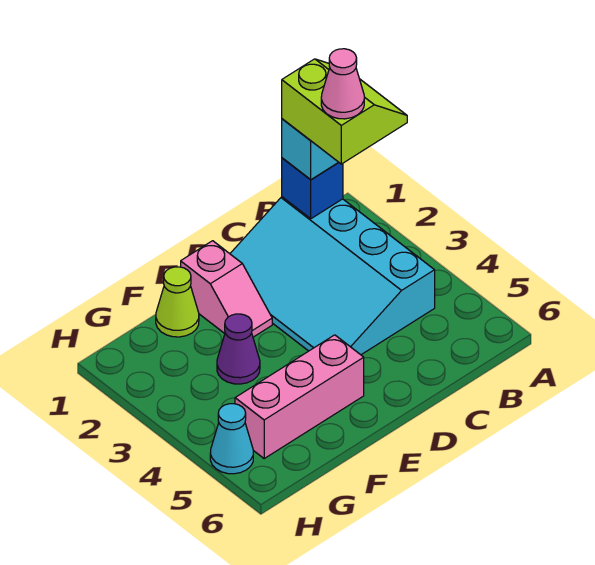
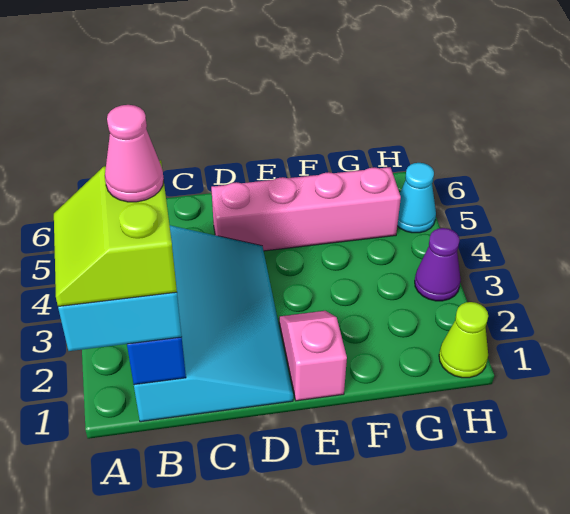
pink brick E5:G5 level 1 -> pink brick D5:G5 level 1
lime cone F1 level 1 -> lime cone H1 level 1
purple cone F3 level 1 -> purple cone H3 level 1

